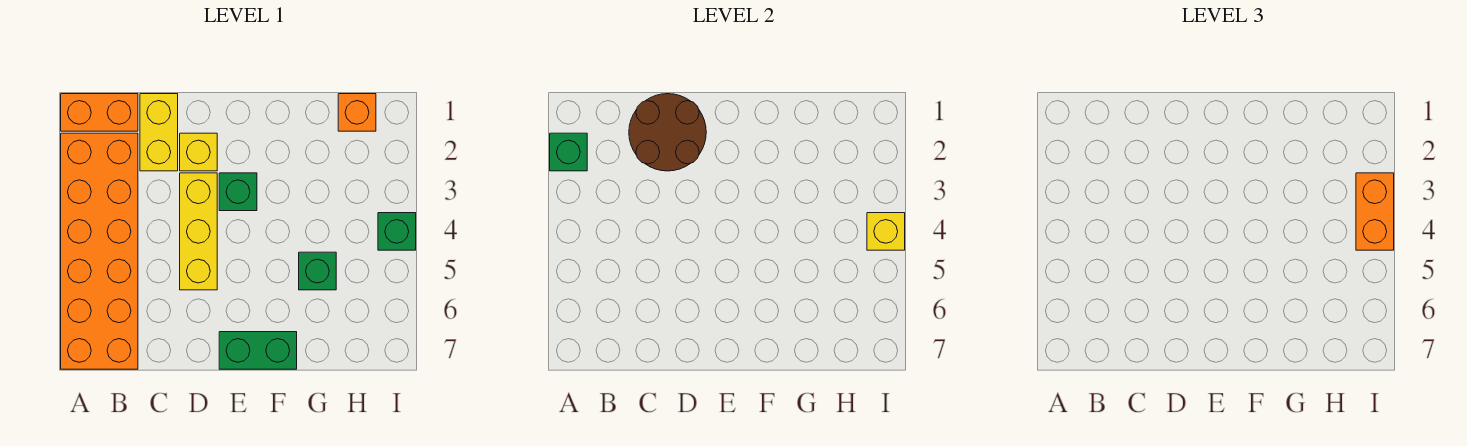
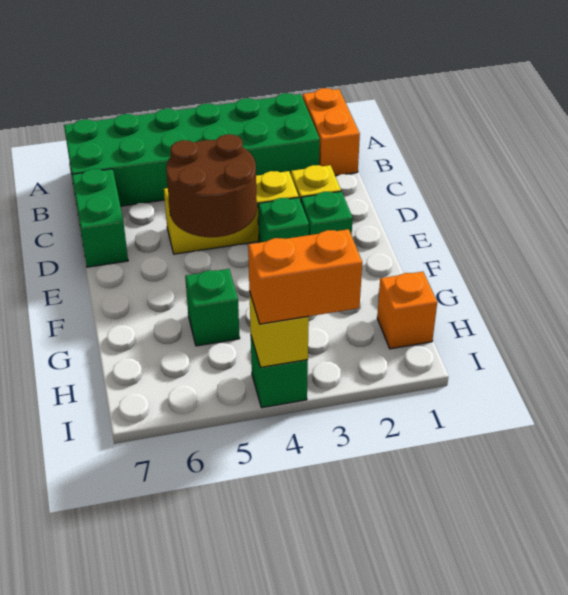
orange brick A2:B7 level 1 -> green brick A2:B7 level 1
green brick A2 level 2 -> green brick E2 level 1
yellow brick C1:C2 level 1 -> none
brown round brick C1:D2 level 2 -> brown round brick D4:E5 level 2
green brick E7:F7 level 1 -> green brick C7:D7 level 1

